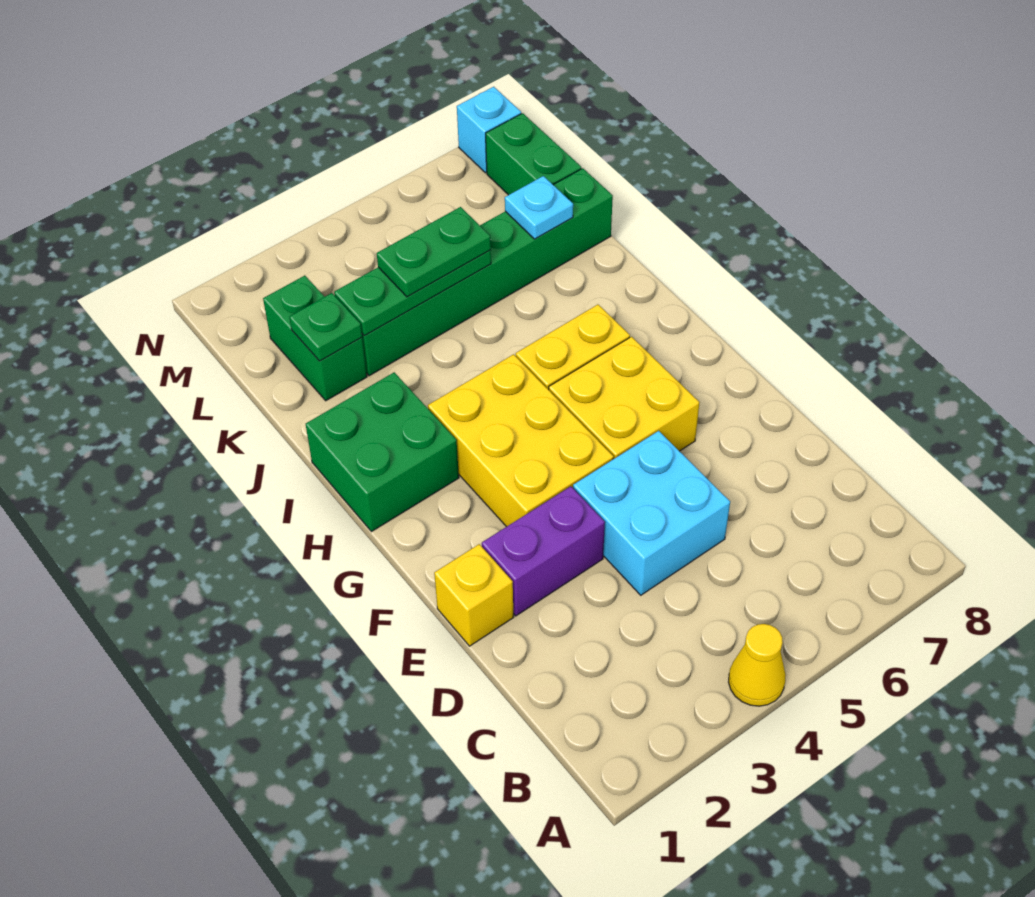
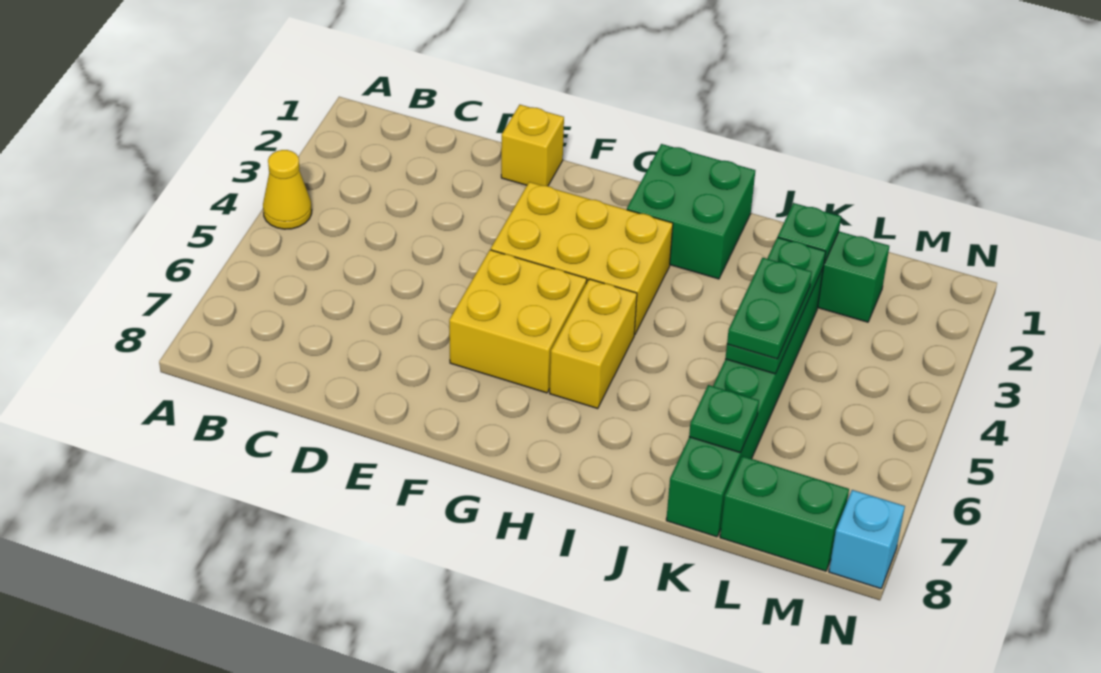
cyan brick D4:E5 level 1 -> none
purple brick E2:E3 level 1 -> none
cyan plate K7 level 2 -> green plate K7 level 2

